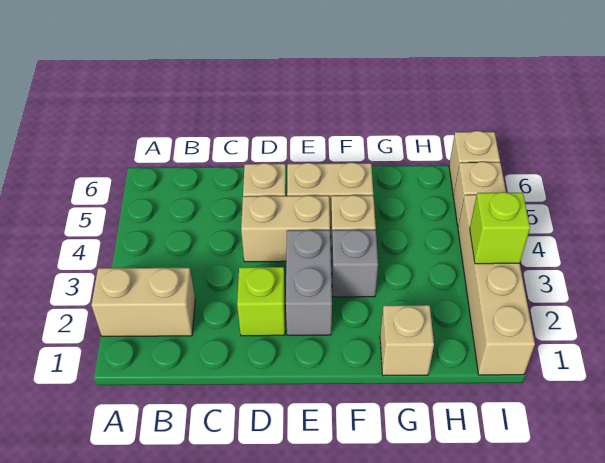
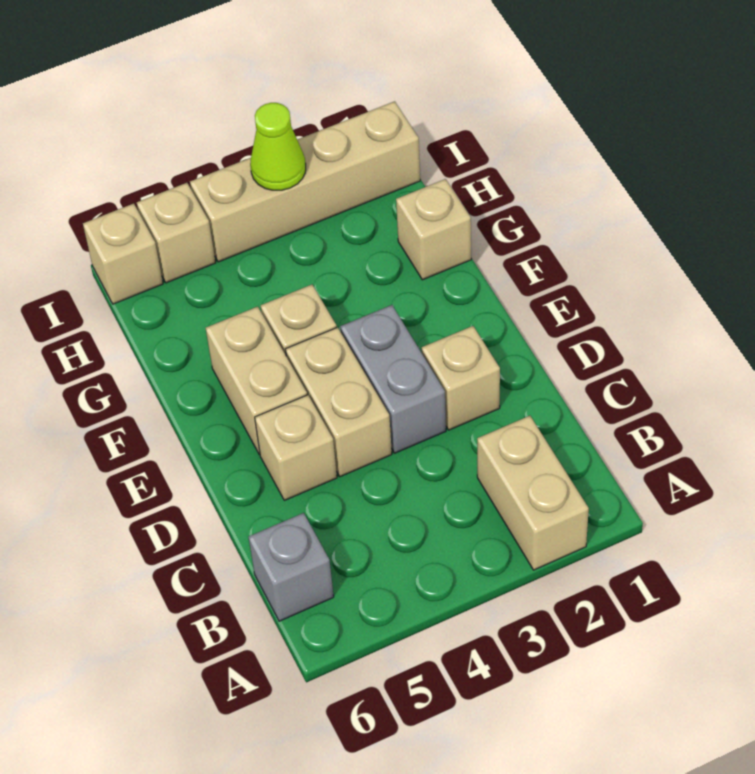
lime brick D2 level 1 -> tan brick D2 level 1
grey brick E2:E3 level 1 -> grey brick D3:E3 level 1
grey brick F3 level 1 -> grey brick B6 level 1
lime brick I3 level 2 -> lime cone I3 level 2

